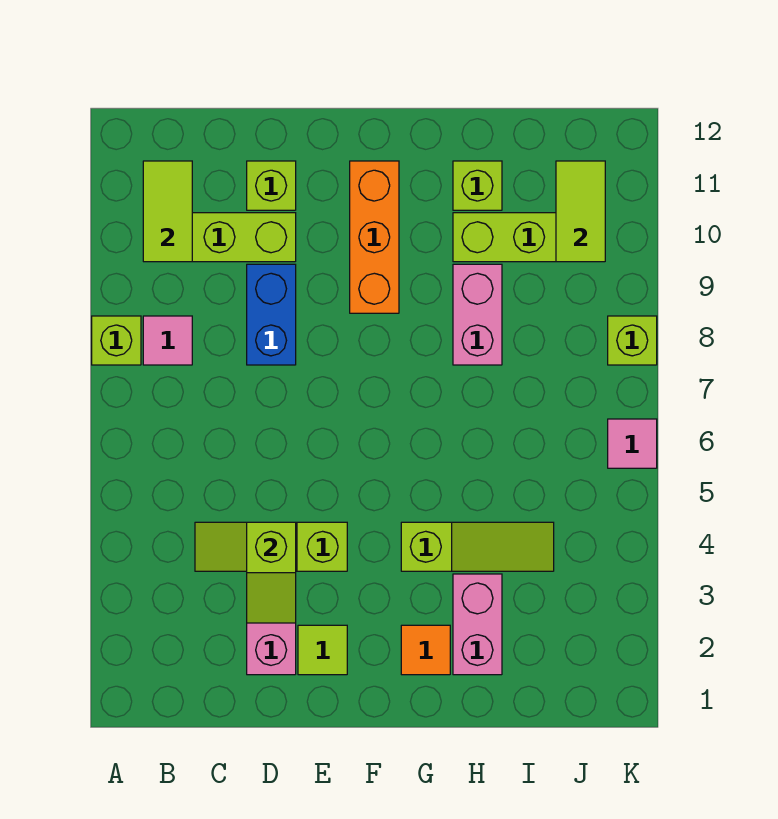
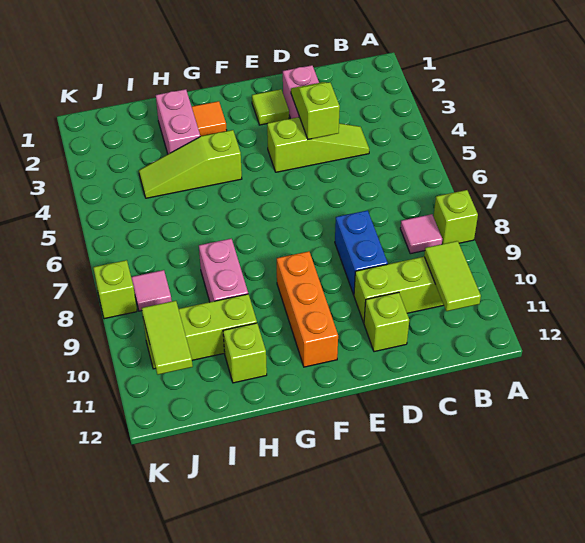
pink tile K6 level 1 -> pink tile J8 level 1

